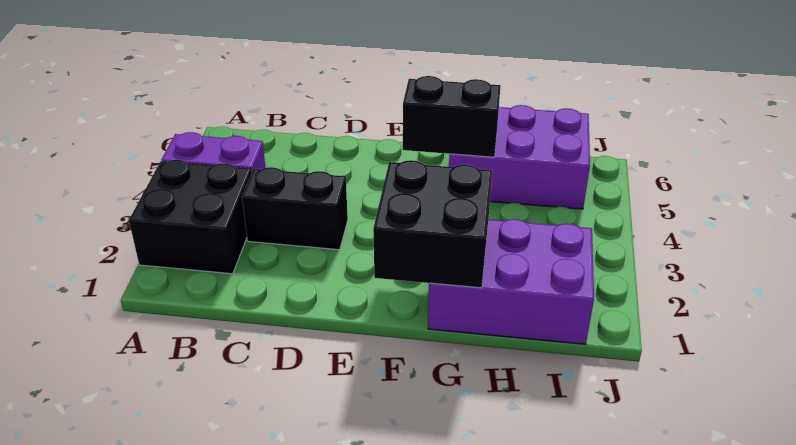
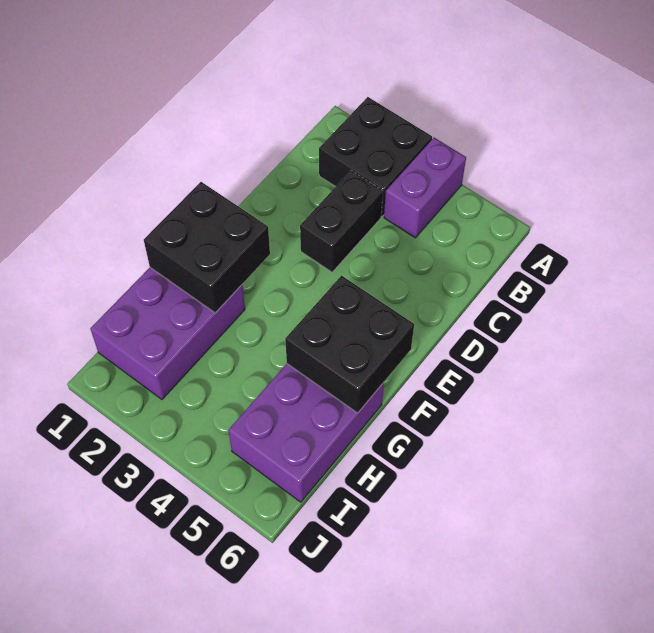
black brick F5:G5 level 2 -> black brick F5:G6 level 2

